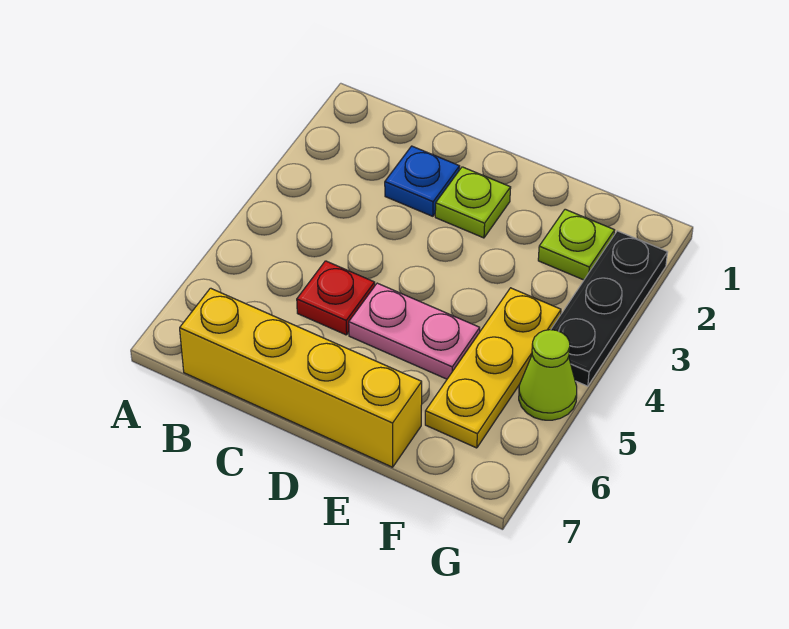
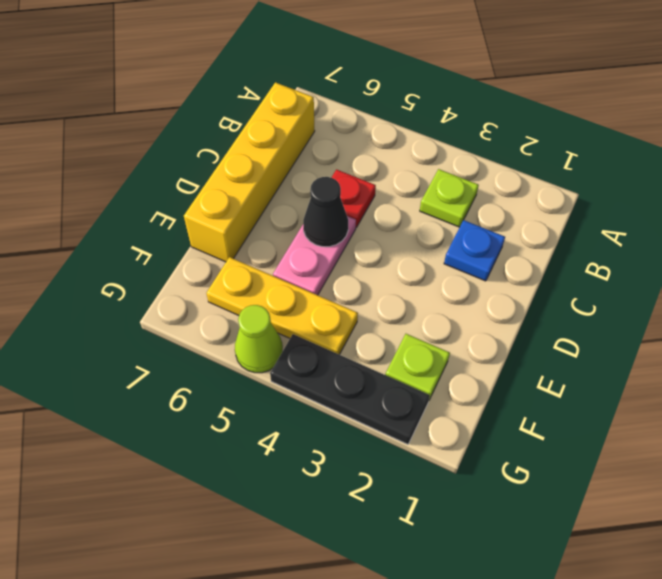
lime plate D2 level 1 -> lime plate B3 level 1
none -> black cone D5 level 2

